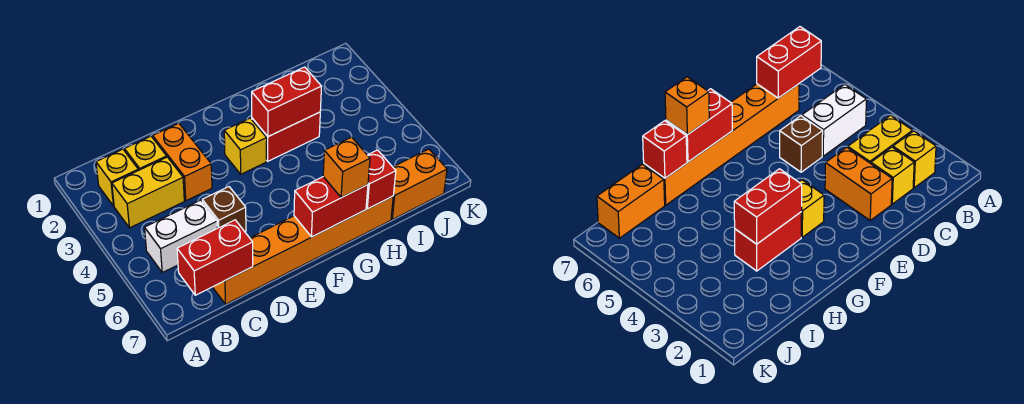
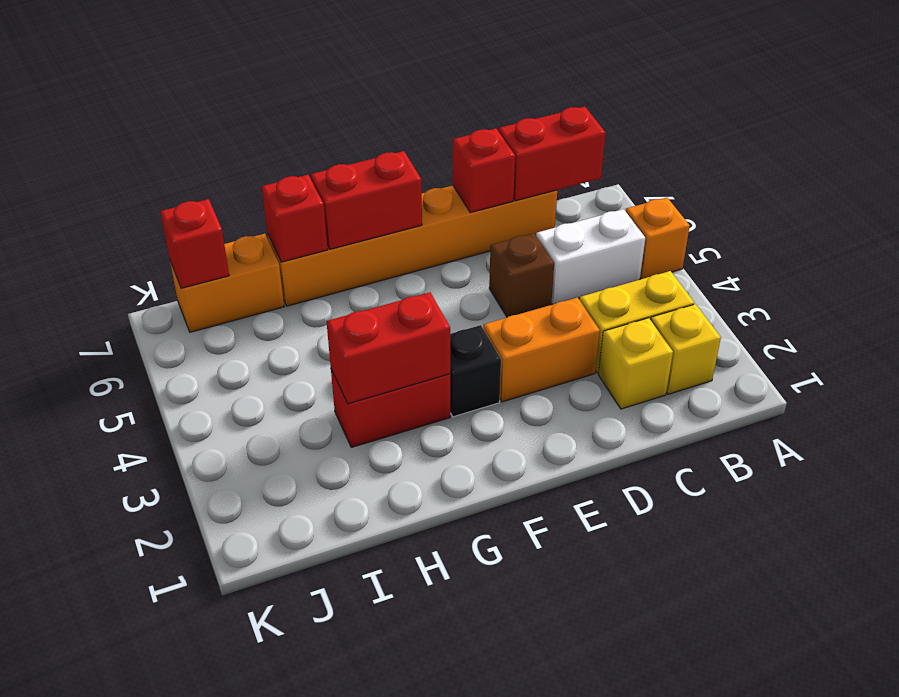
orange brick D2:D3 level 1 -> orange brick D3:E3 level 1
none -> red brick D7 level 2
yellow brick F3 level 1 -> black brick F3 level 1
orange brick G7 level 3 -> orange brick A5 level 1
none -> red brick J7 level 2

